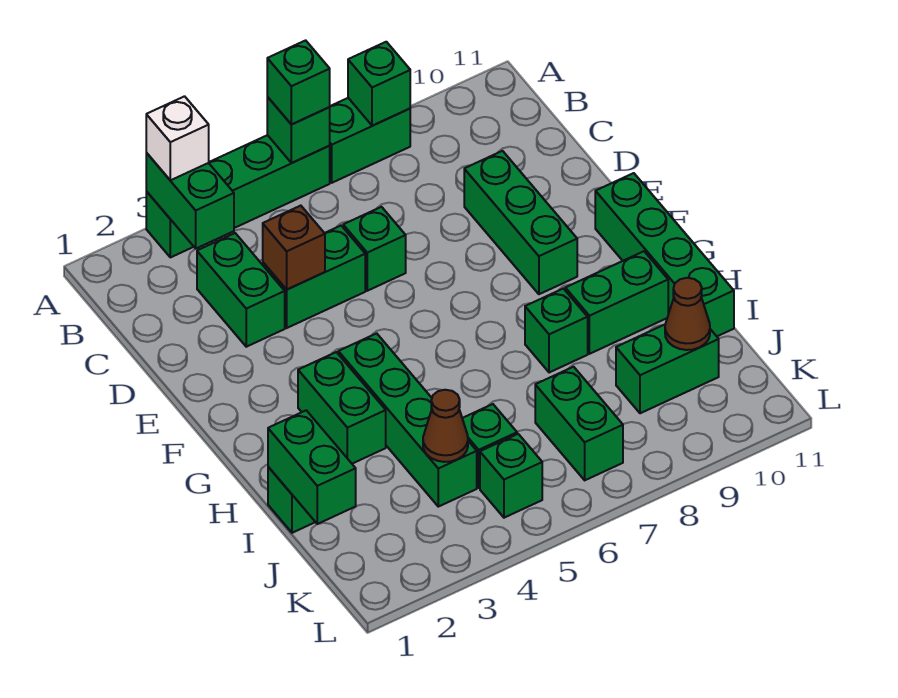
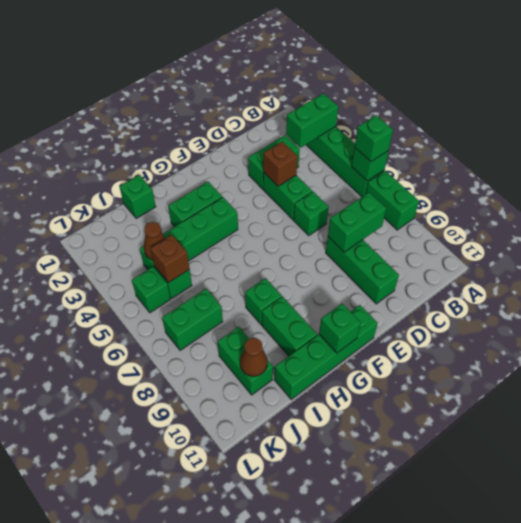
white brick A3 level 3 -> none
green brick A8 level 2 -> green brick G11 level 2
green brick D9:F9 level 1 -> green brick D8:D10 level 1
green brick I1:J1 level 2 -> green brick C8:D8 level 2
none -> brown brick J5 level 2

